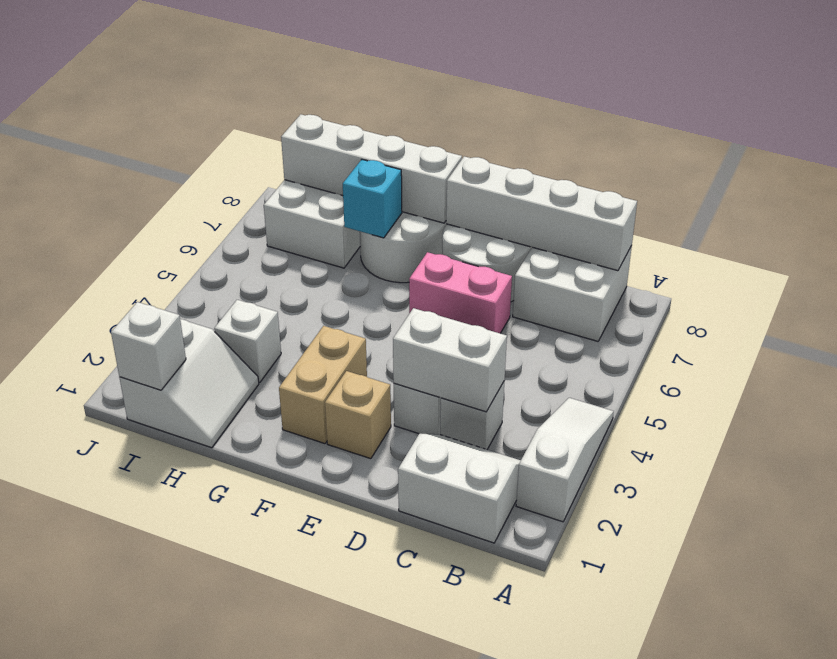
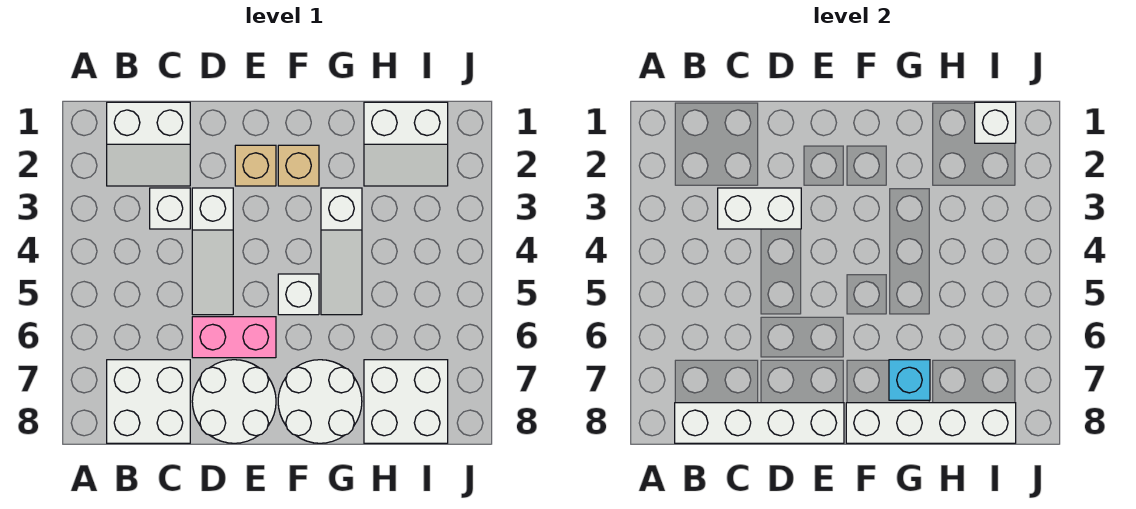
white slope A2:A4 level 1 top 2 -> white slope G3:G5 level 1 top 3
tan brick F2:F3 level 1 -> tan brick F2 level 1
white slope H1:I2 level 1 top I -> white slope H1:I2 level 1 top 1
white brick H3 level 1 -> white brick F5 level 1

